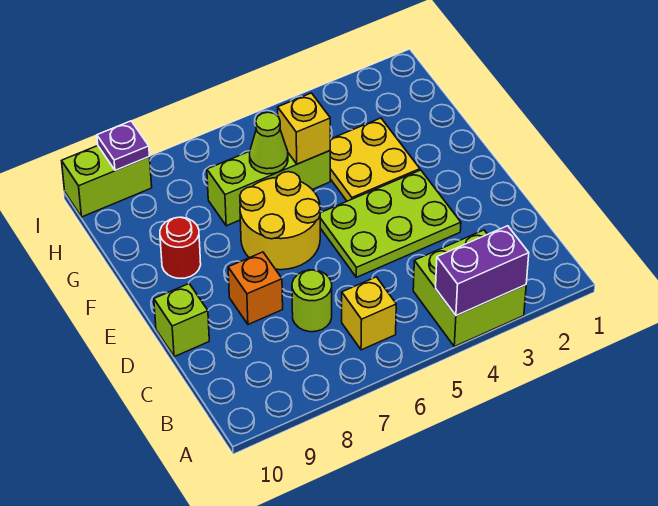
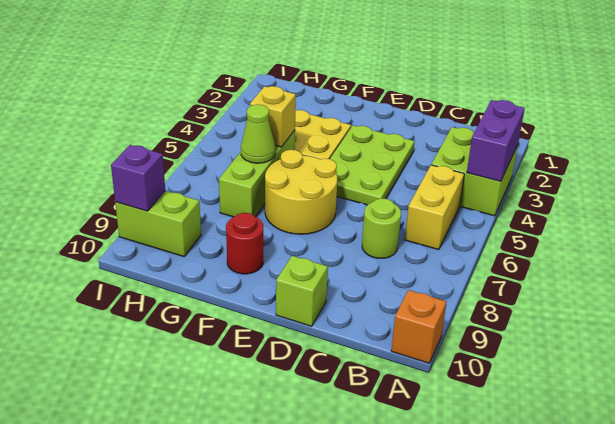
yellow brick B6 level 1 -> yellow brick B5:B6 level 1
orange brick D8 level 1 -> orange brick A10 level 1
lime brick I9:I10 level 1 -> lime brick H9:I9 level 1
purple plate I9 level 2 -> purple brick I9 level 2

